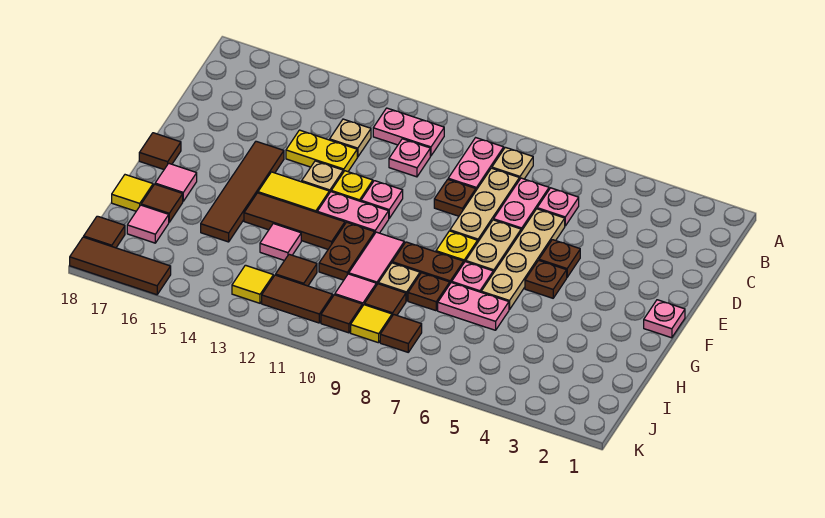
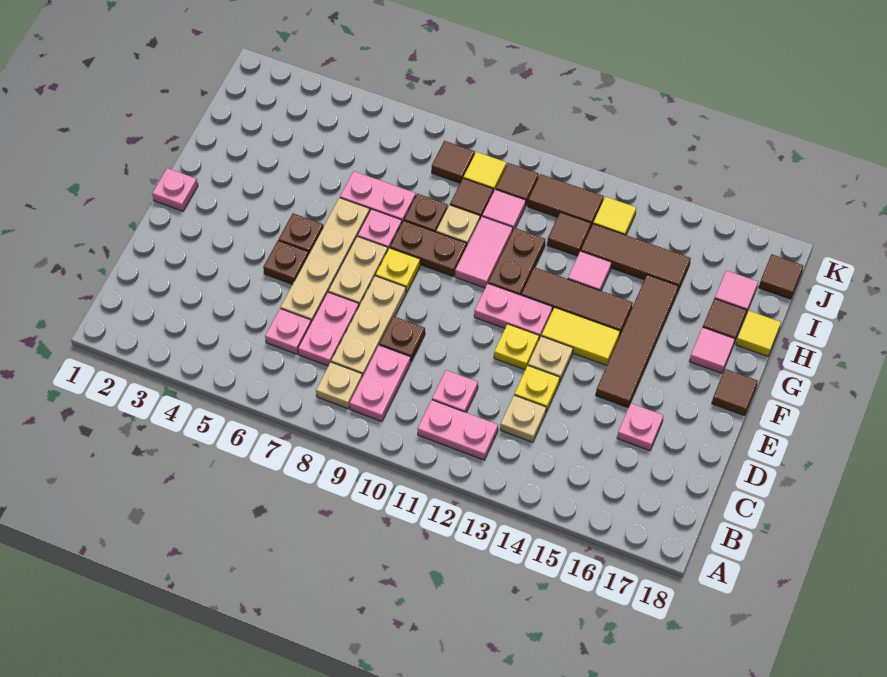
yellow plate D13:D14 level 1 -> yellow plate D13 level 1
pink plate E11 level 1 -> pink plate D16 level 1
brown tile K16:K18 level 1 -> brown tile I13:I15 level 1

